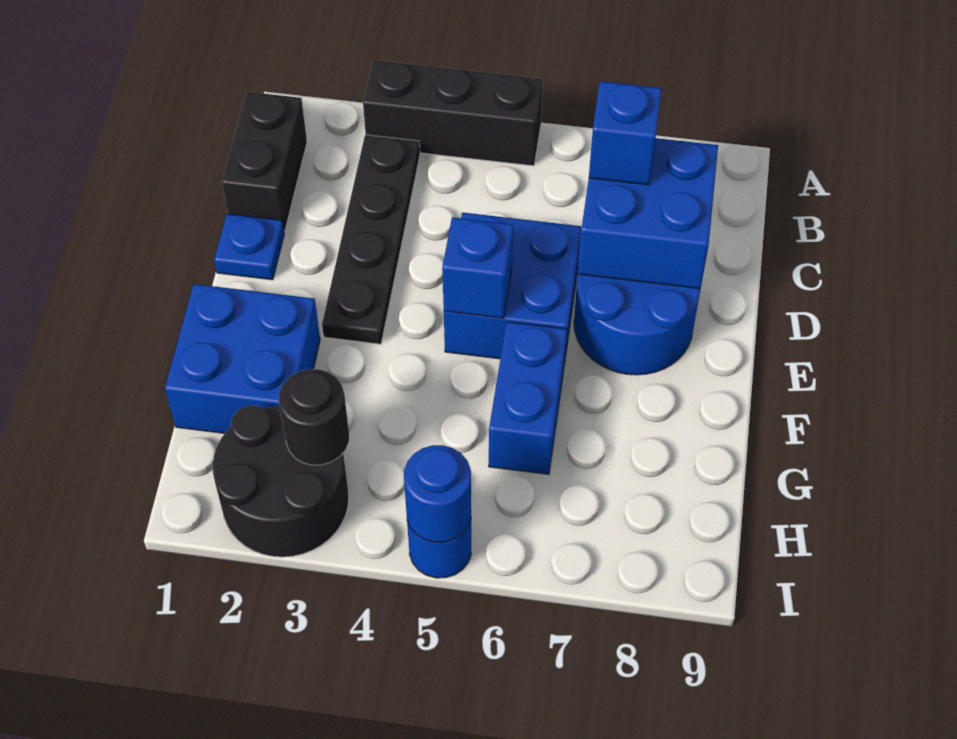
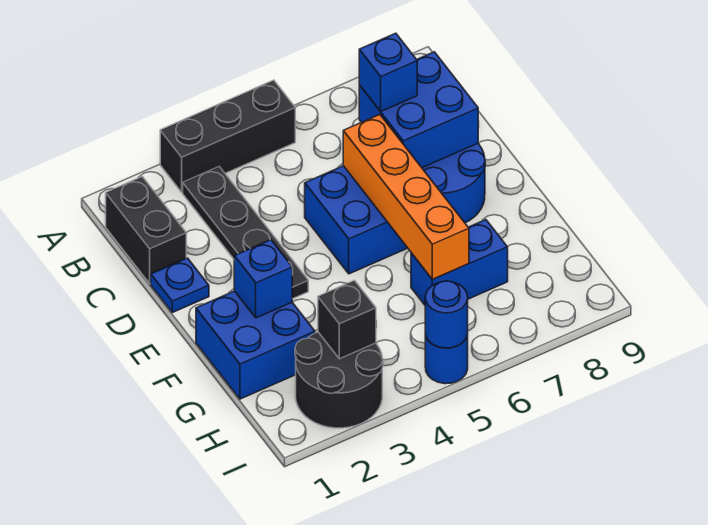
none -> orange brick D6:G6 level 2
blue brick E5 level 2 -> blue brick F2 level 2
blue brick F6:G6 level 1 -> blue brick G6:G7 level 1
black round brick H3 level 2 -> black brick H3 level 2

